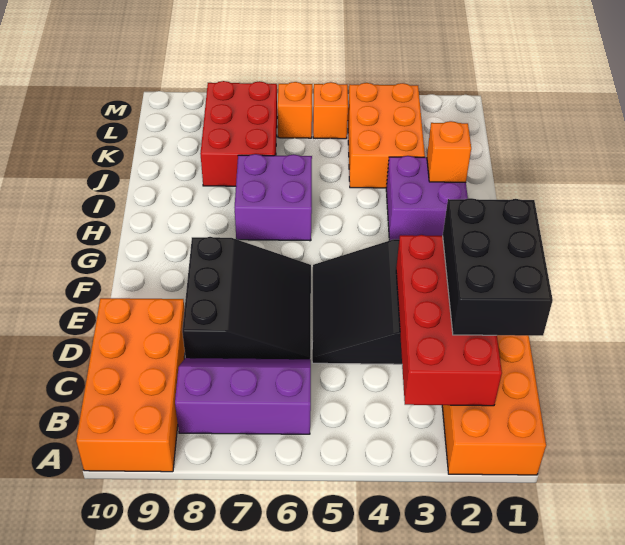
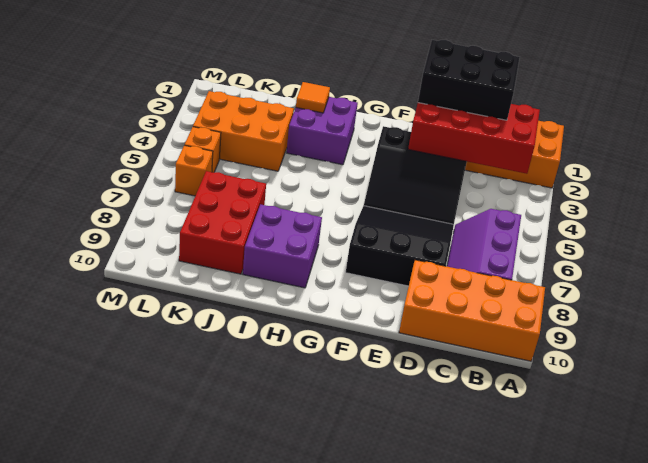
purple brick H6:I7 level 1 -> purple brick H8:I9 level 1
orange brick I2 level 2 -> orange tile I2 level 2
red brick J7:L8 level 1 -> red brick J7:K9 level 1

